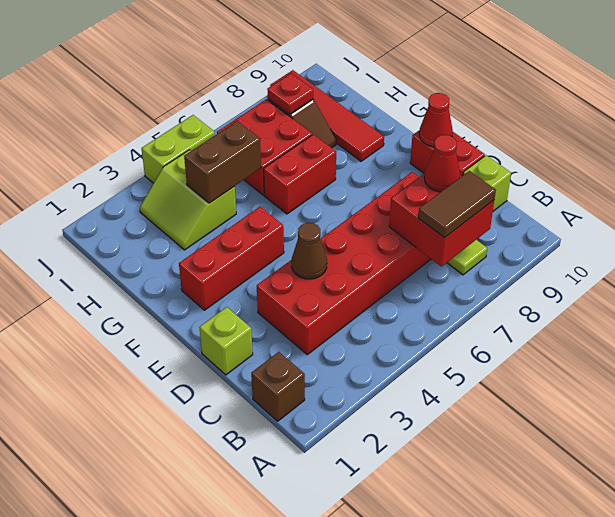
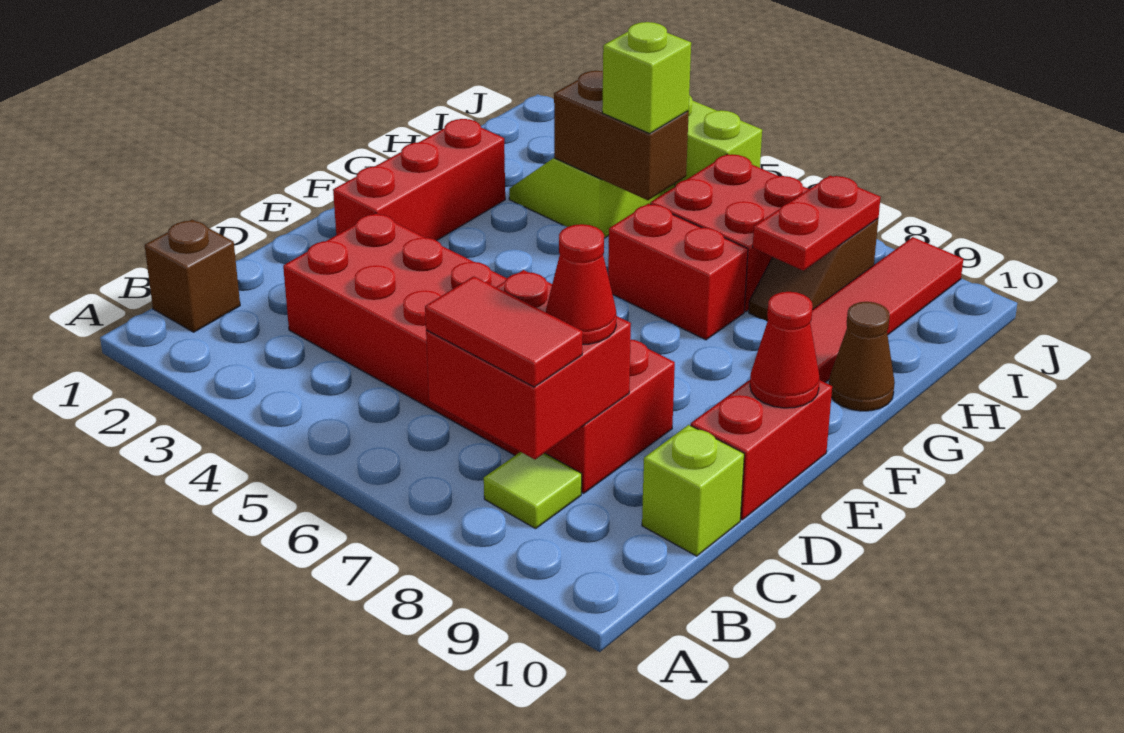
brown tile B7:B8 level 3 -> red tile B7:B8 level 3
lime brick D1 level 1 -> lime brick H5 level 3
brown cone D4 level 2 -> brown cone G10 level 1
red brick F2:F4 level 1 -> red brick E2:G2 level 1
red plate I8 level 2 -> red plate H8:I8 level 2

